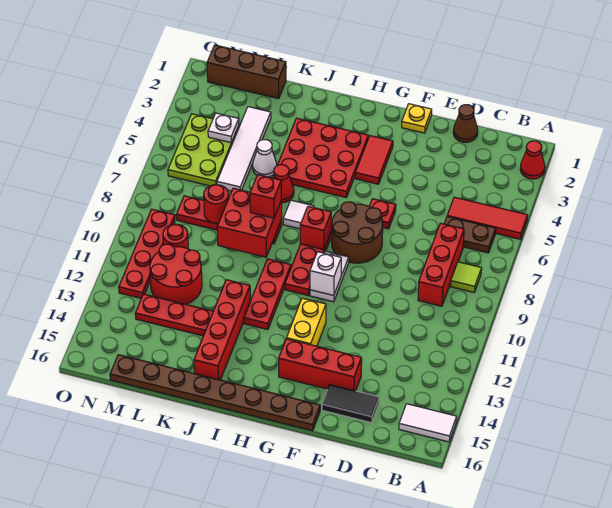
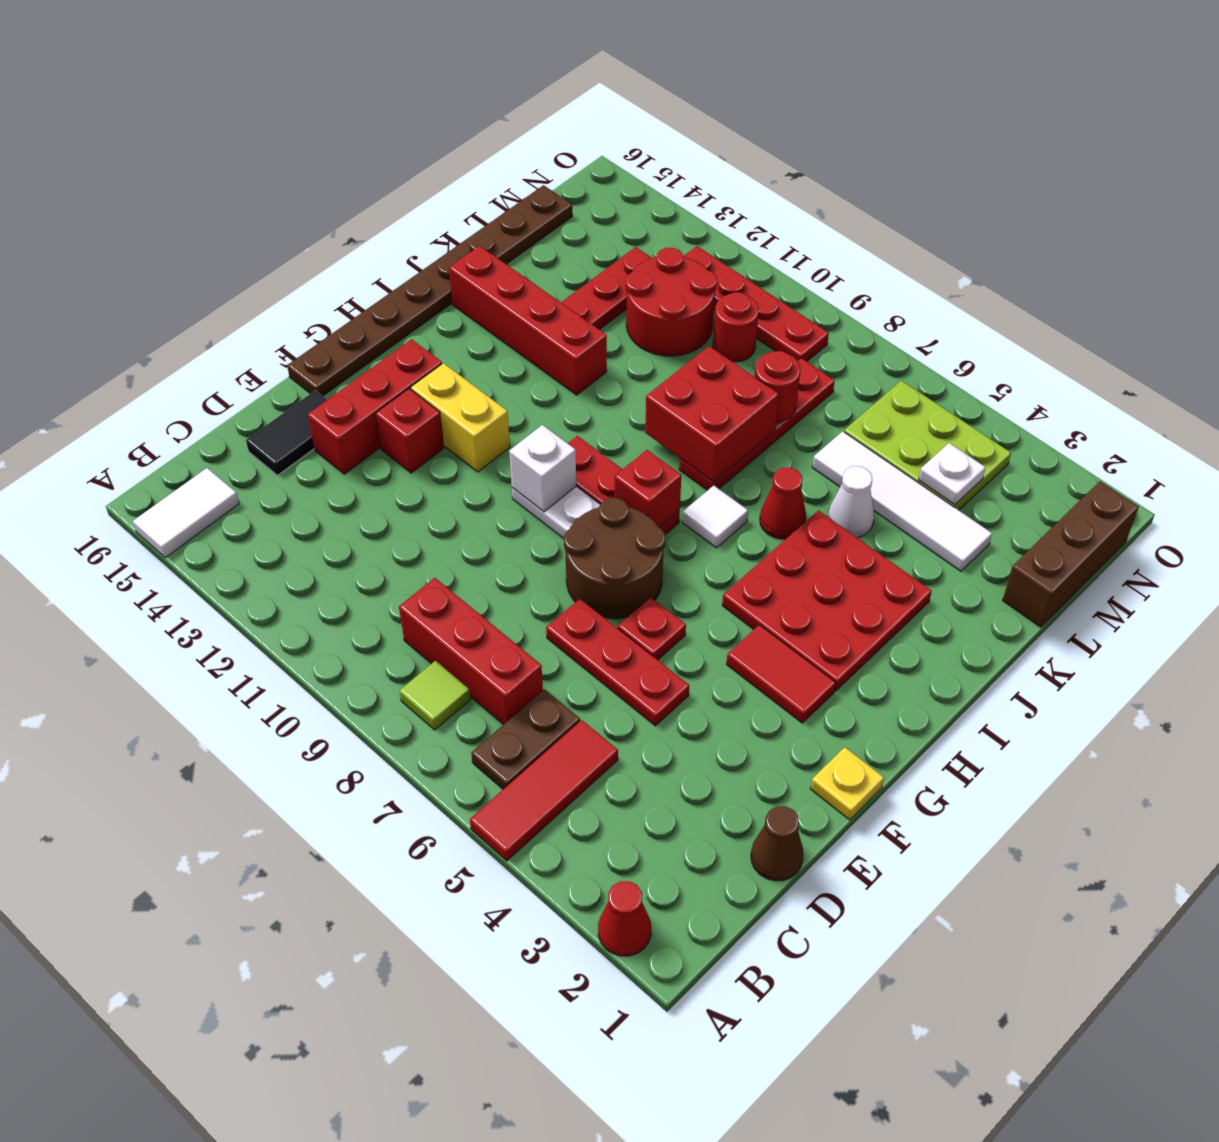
red plate I10:I12 level 1 -> red plate E5:E7 level 1
red brick J8 level 3 -> red brick F13 level 1

